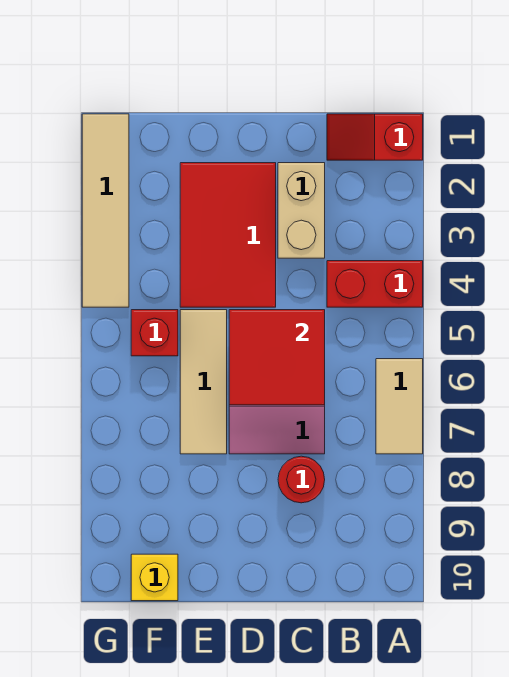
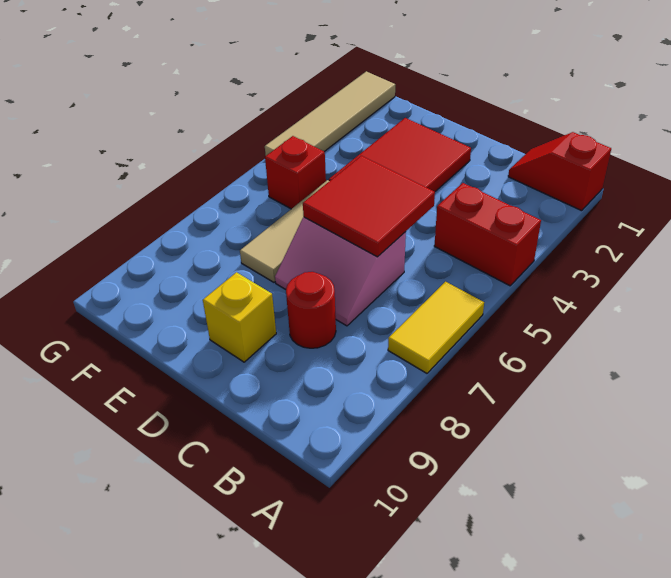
tan tile A6:A7 level 1 -> yellow tile A6:A7 level 1
tan brick C2:C3 level 1 -> none
yellow brick F10 level 1 -> yellow brick D9 level 1

